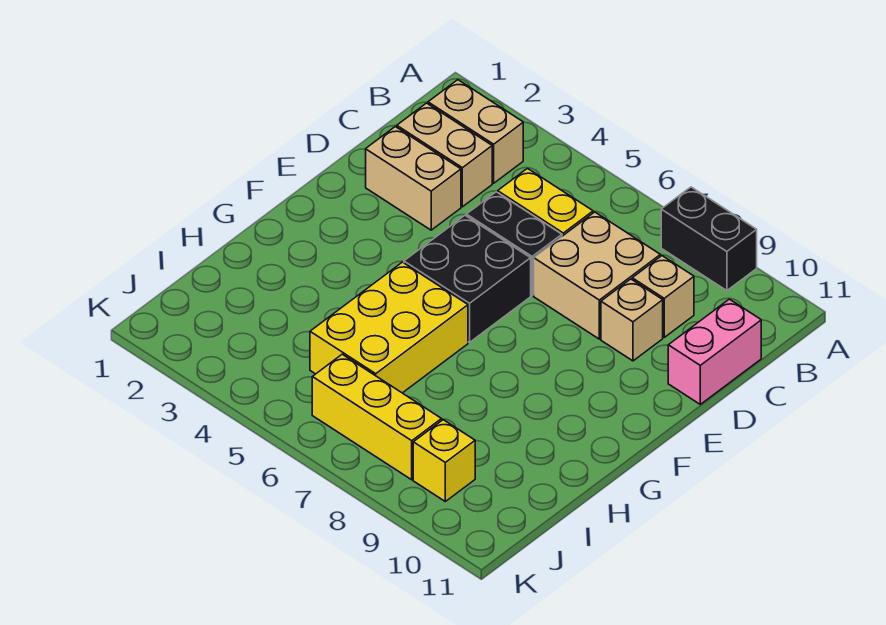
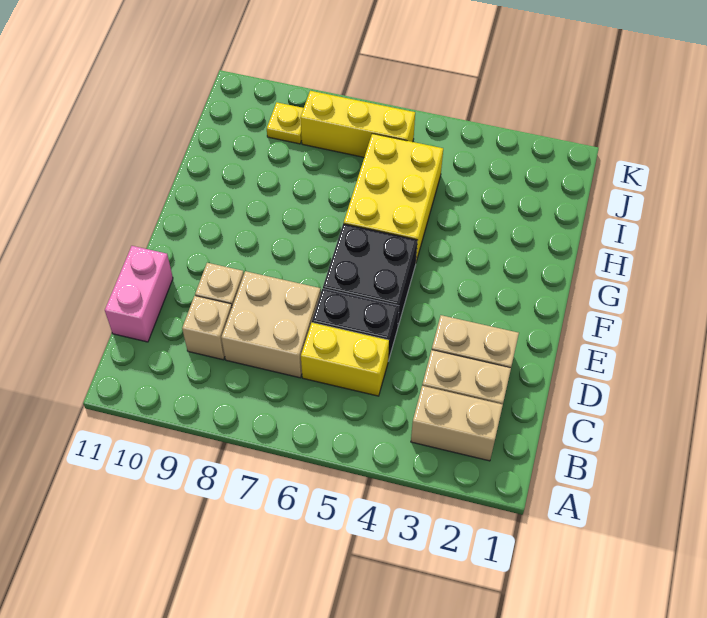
black brick A8:A9 level 1 -> none
yellow brick J9 level 1 -> yellow plate J9 level 1

